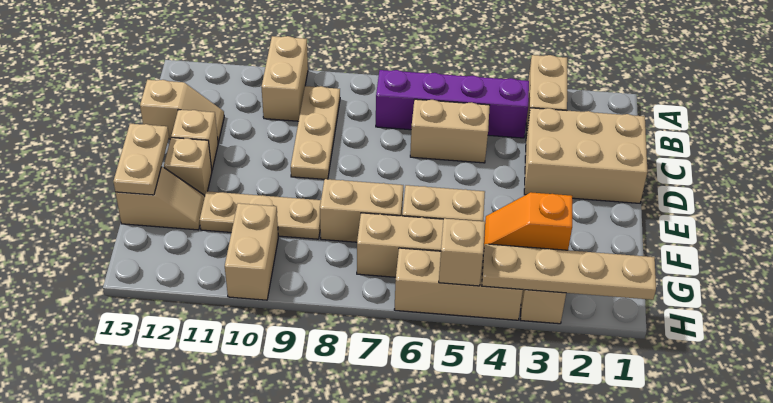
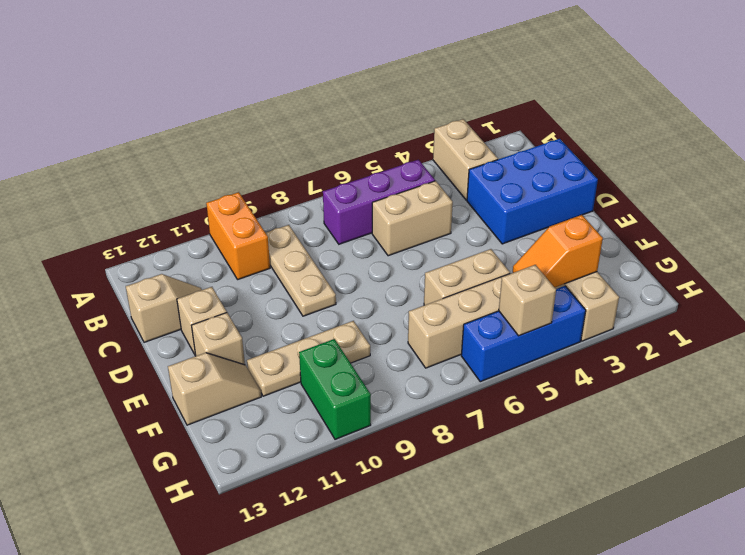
tan brick A10:B10 level 1 -> orange brick A10:B10 level 1
purple brick B4:B7 level 1 -> purple brick B5:B7 level 1
tan brick C1:D3 level 1 -> blue brick C1:D3 level 1
tan plate E13:F13 level 2 -> none
tan brick F7:F8 level 1 -> none
tan brick G10:H10 level 1 -> green brick G10:H10 level 1
tan plate H1:H4 level 2 -> none
tan brick H4:H6 level 1 -> blue brick H4:H6 level 1

